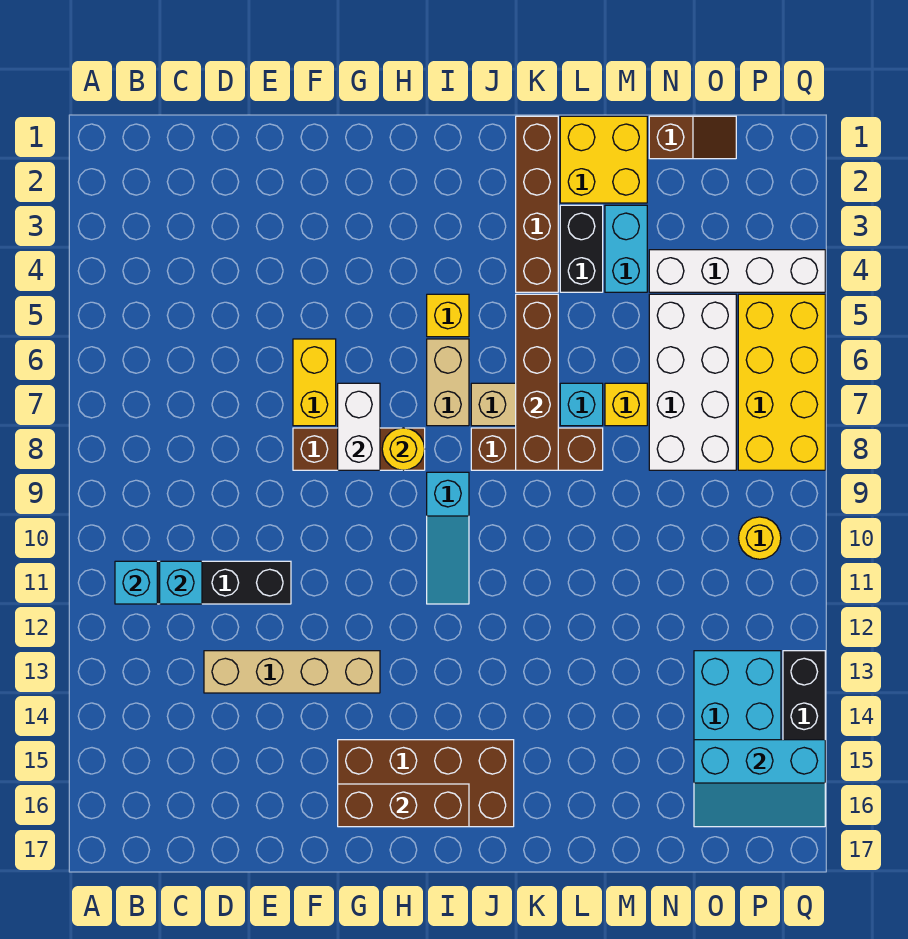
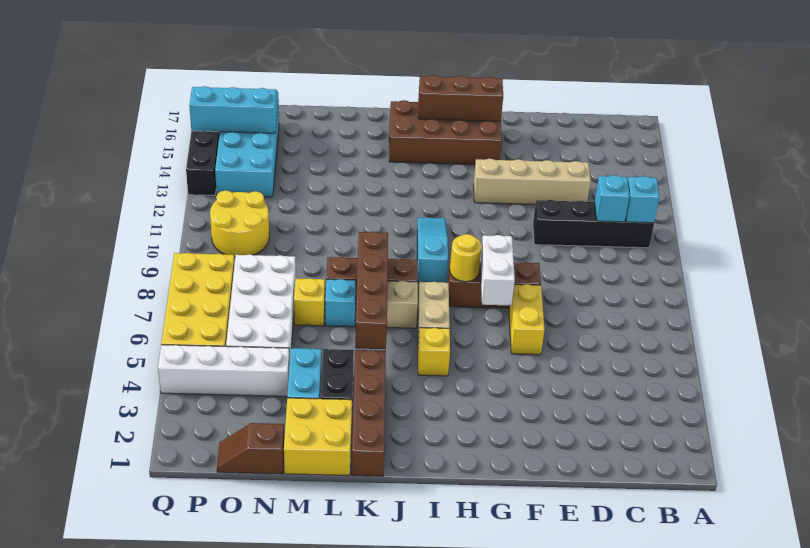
yellow round brick P10 level 1 -> yellow round brick O10:P11 level 1

